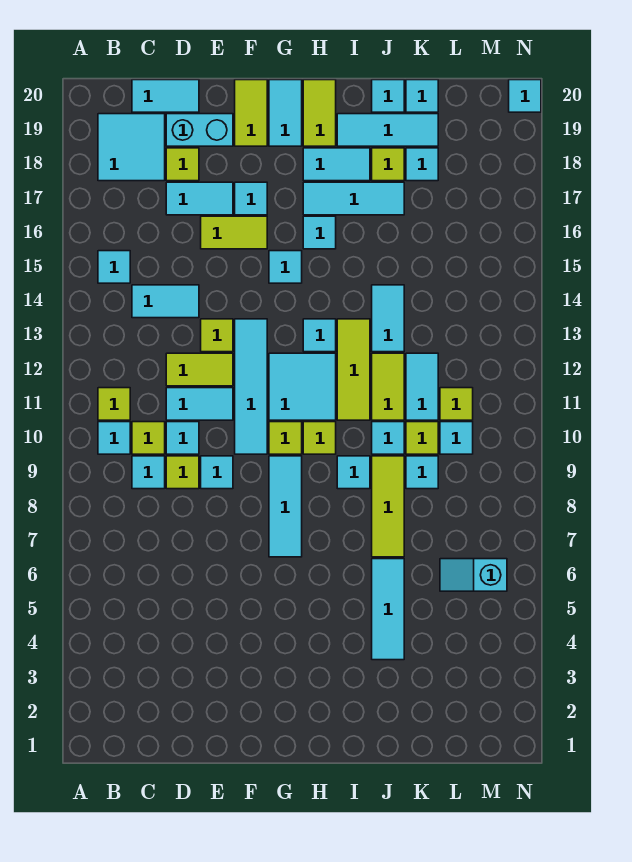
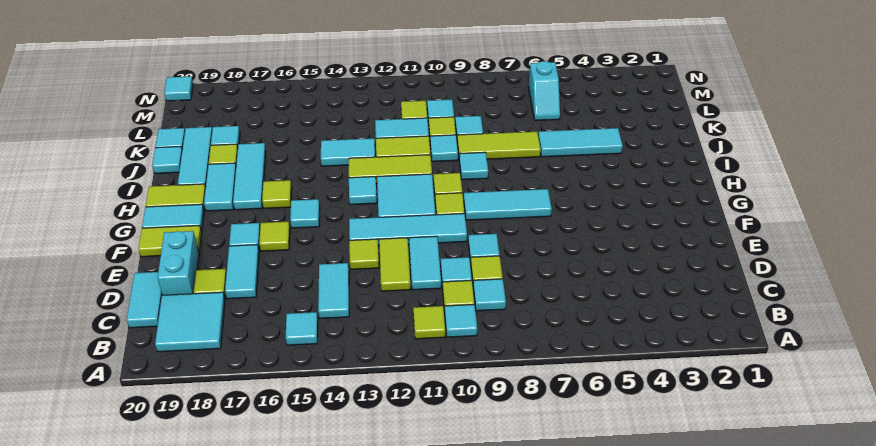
lime tile E16:F16 level 1 -> lime tile F16 level 1
cyan tile H16 level 1 -> lime tile H16 level 1

